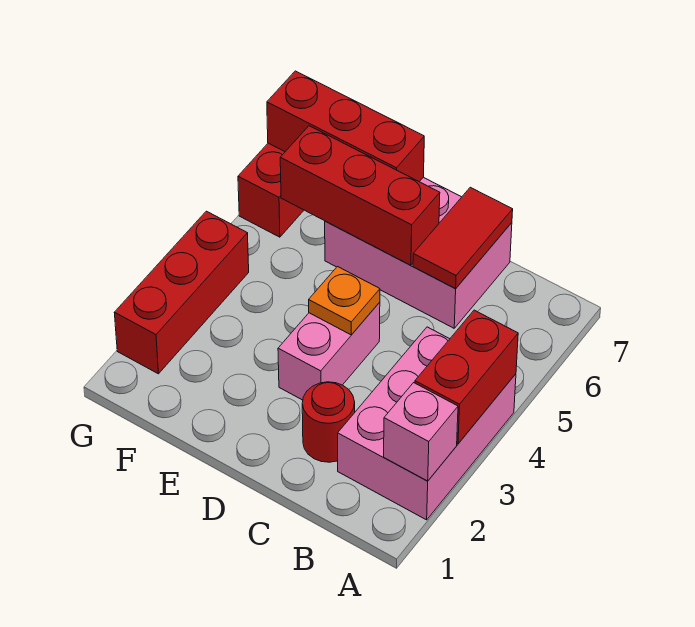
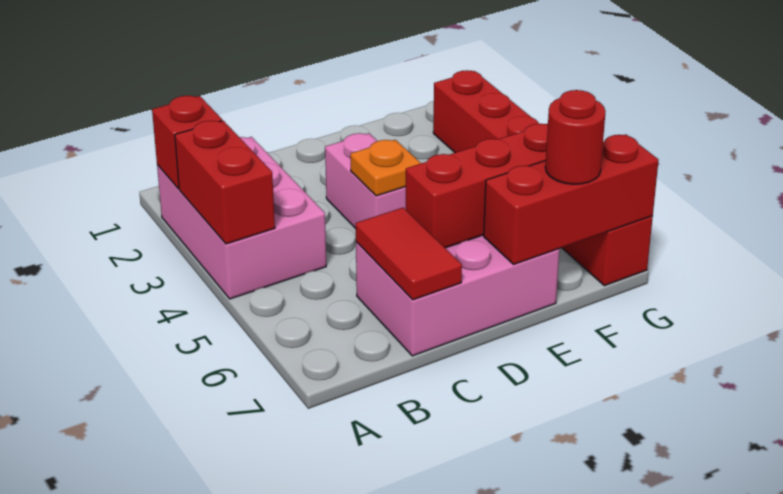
pink brick A2 level 2 -> red brick A2 level 2
red round brick C2 level 1 -> red round brick F7 level 3

